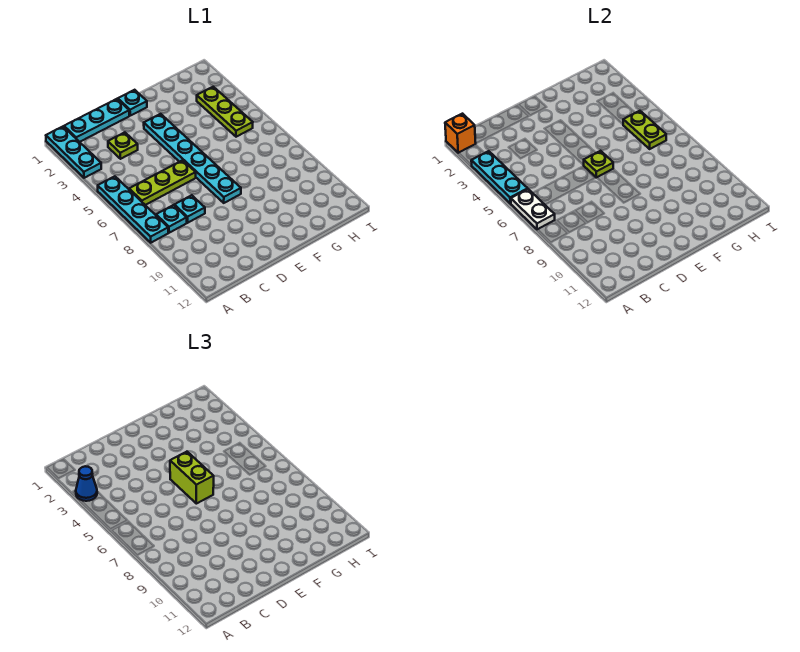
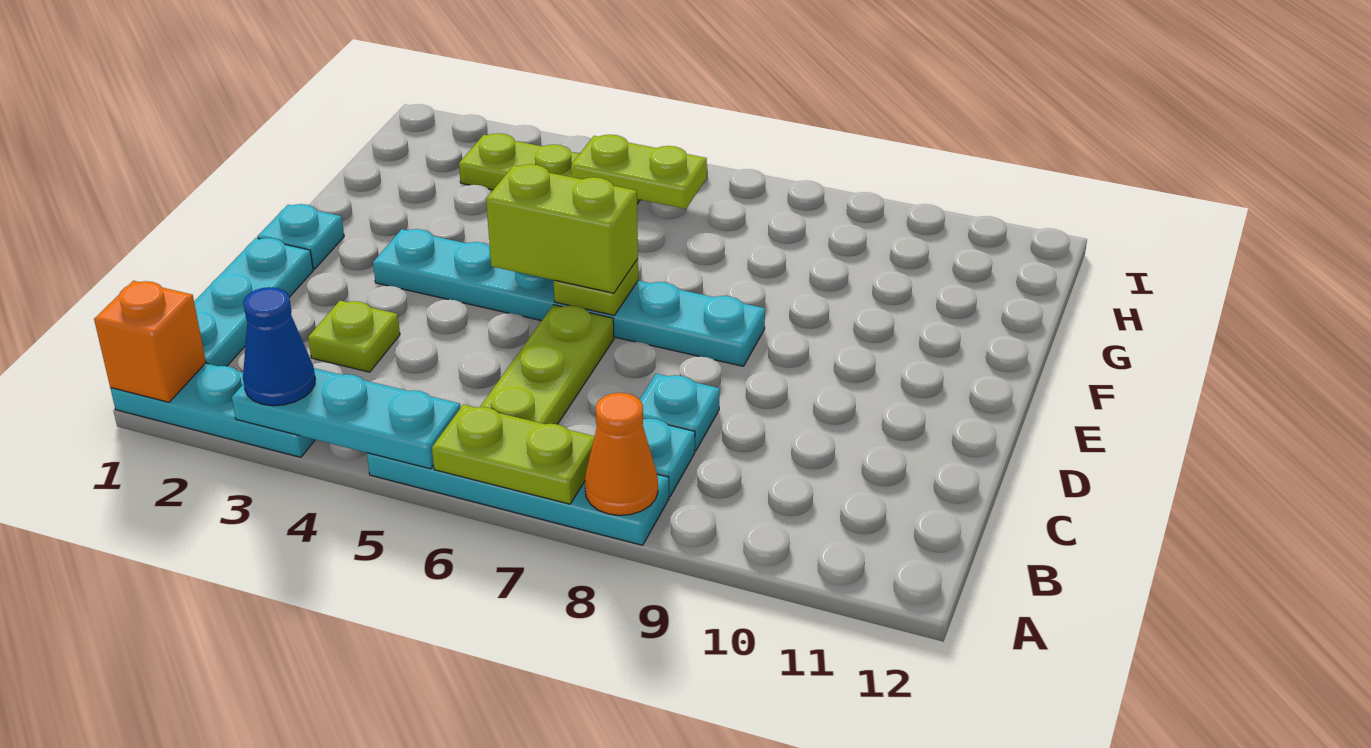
white plate A6:A7 level 2 -> lime plate A6:A7 level 2
none -> orange cone A8 level 2

